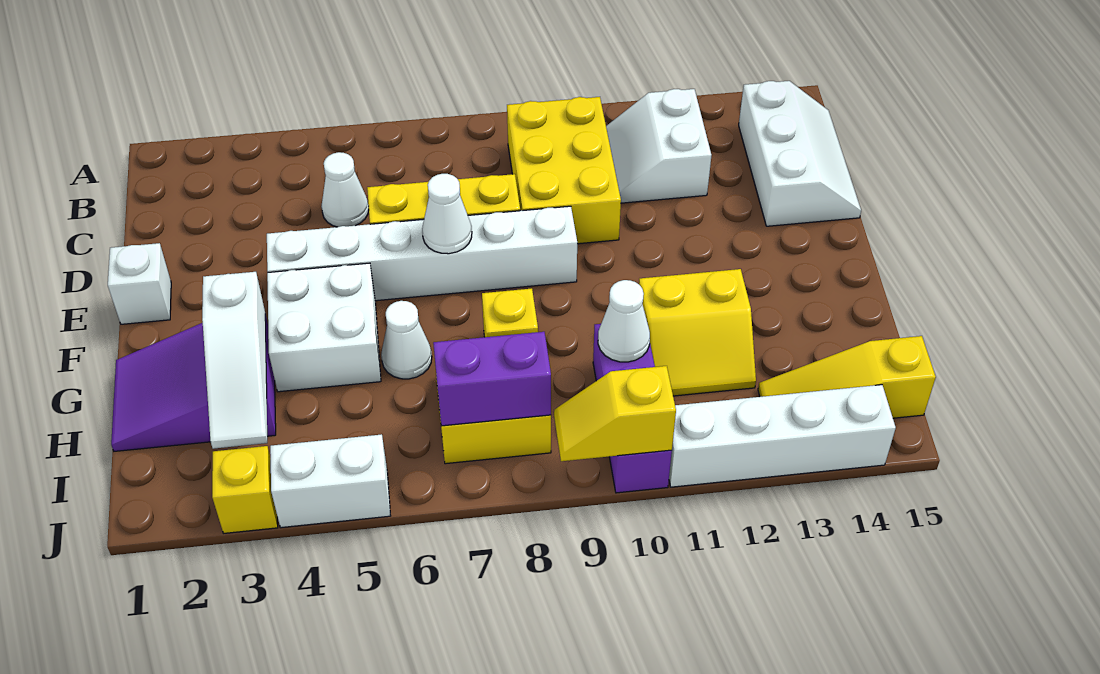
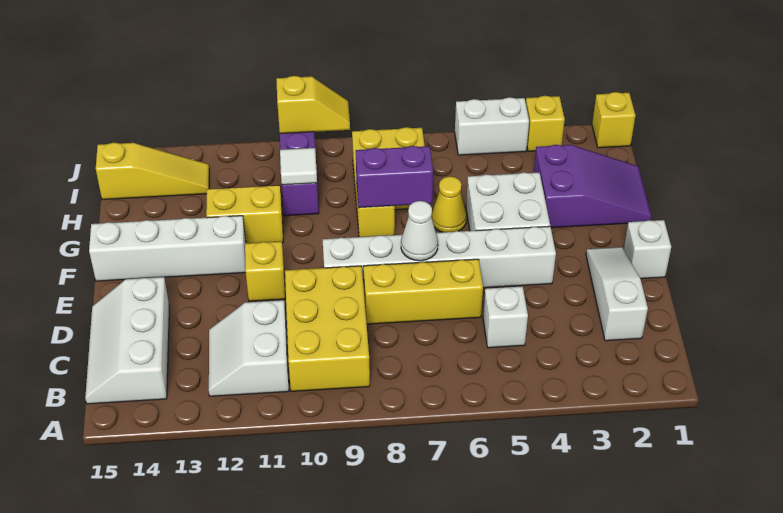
white slope B11:C12 level 1 top 12 -> white slope B11:C12 level 1 top 11
white cone C5 level 1 -> white brick C5 level 1
none -> yellow brick E11 level 1
white slope G3:I3 level 2 top G -> white slope C2:E2 level 1 top C
white cone G6 level 1 -> yellow cone G6 level 1
white cone H10 level 2 -> white tile H10 level 2
purple brick I7:I8 level 2 -> purple brick G7:G8 level 2
none -> yellow brick J1 level 1
white brick J11:J14 level 1 -> white brick F12:F15 level 1

